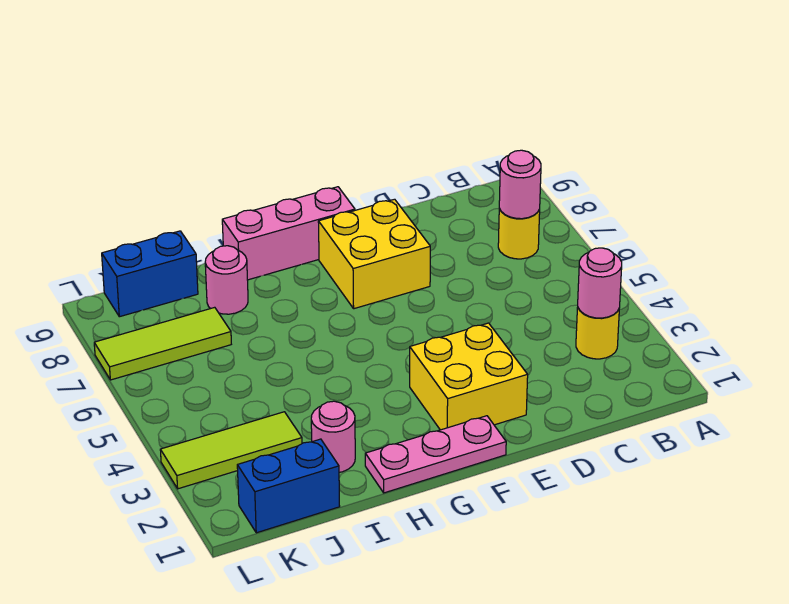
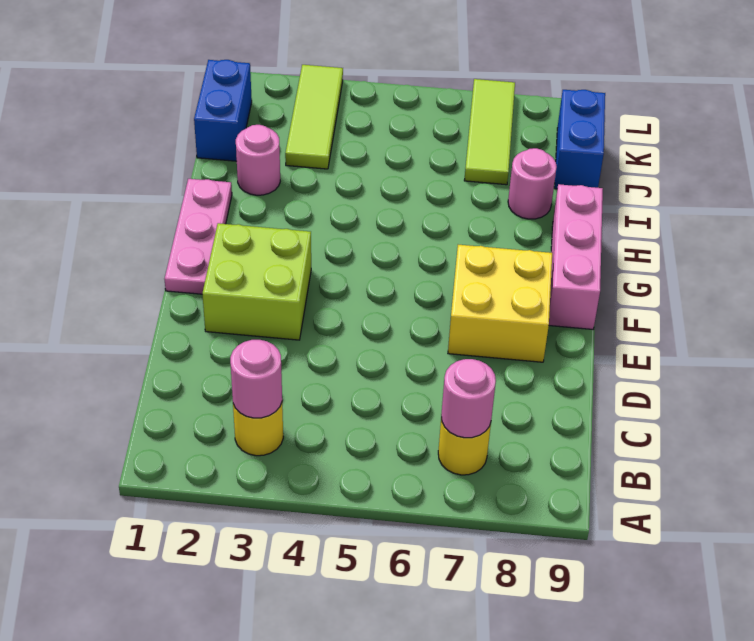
yellow brick E2:F3 level 1 -> lime brick E2:F3 level 1

